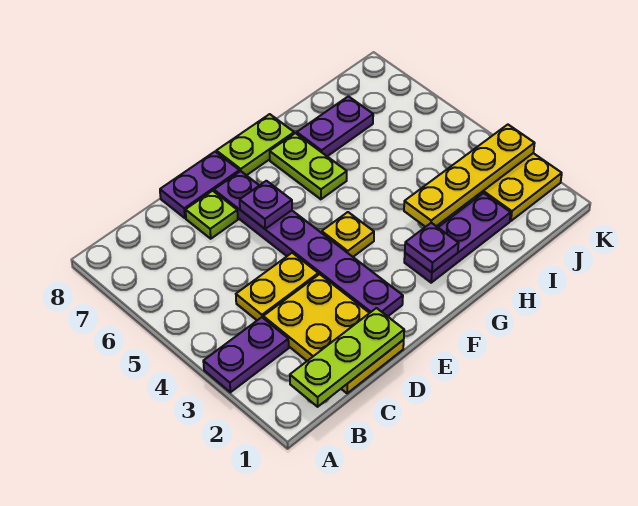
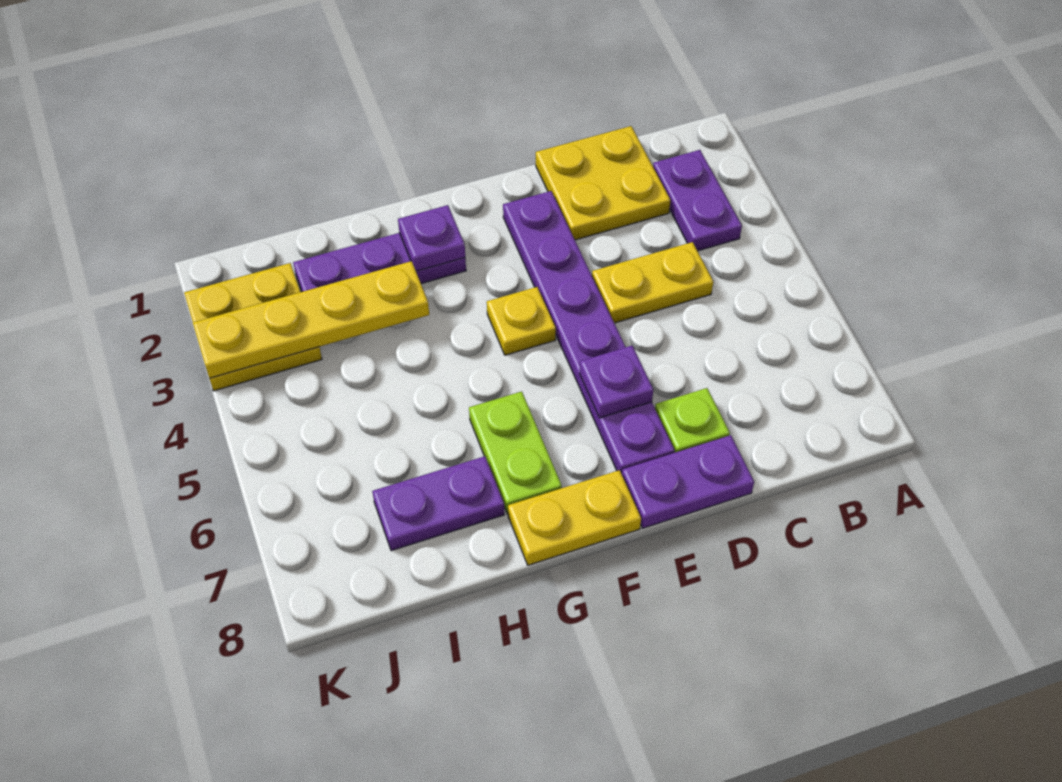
purple plate A3:B3 level 1 -> purple plate B2:B3 level 1
lime plate B1:D1 level 2 -> none
yellow plate C1:D3 level 1 -> yellow plate C1:D2 level 1
lime plate F8:G8 level 1 -> yellow plate F8:G8 level 1

